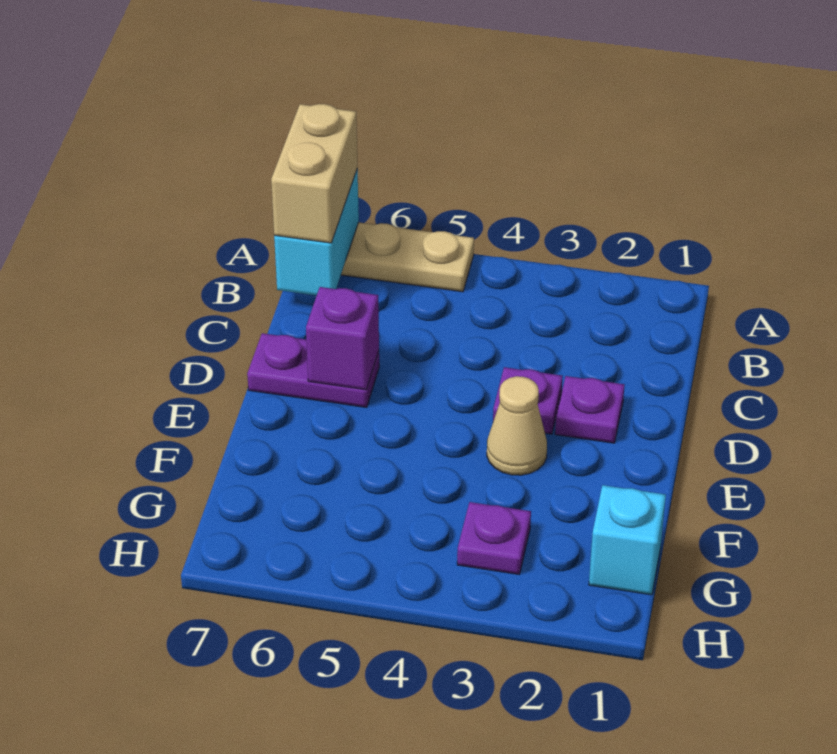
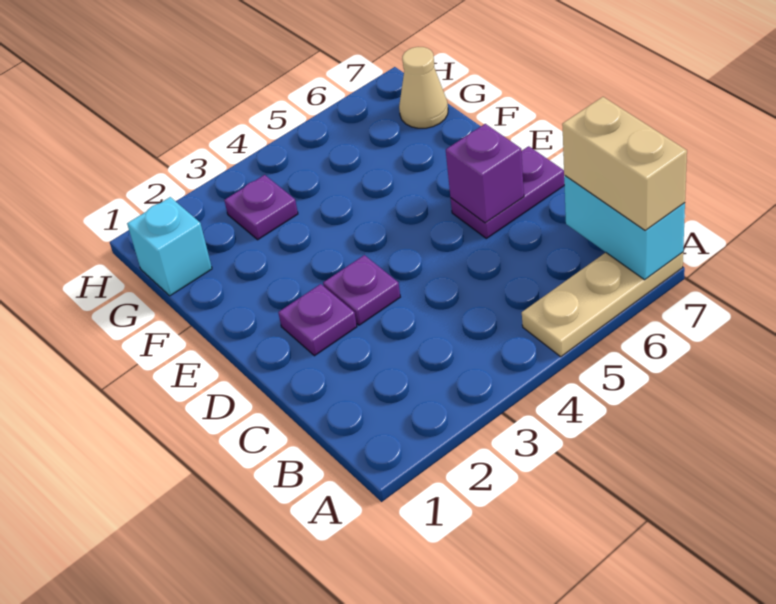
tan cone E3 level 1 -> tan cone G7 level 1

